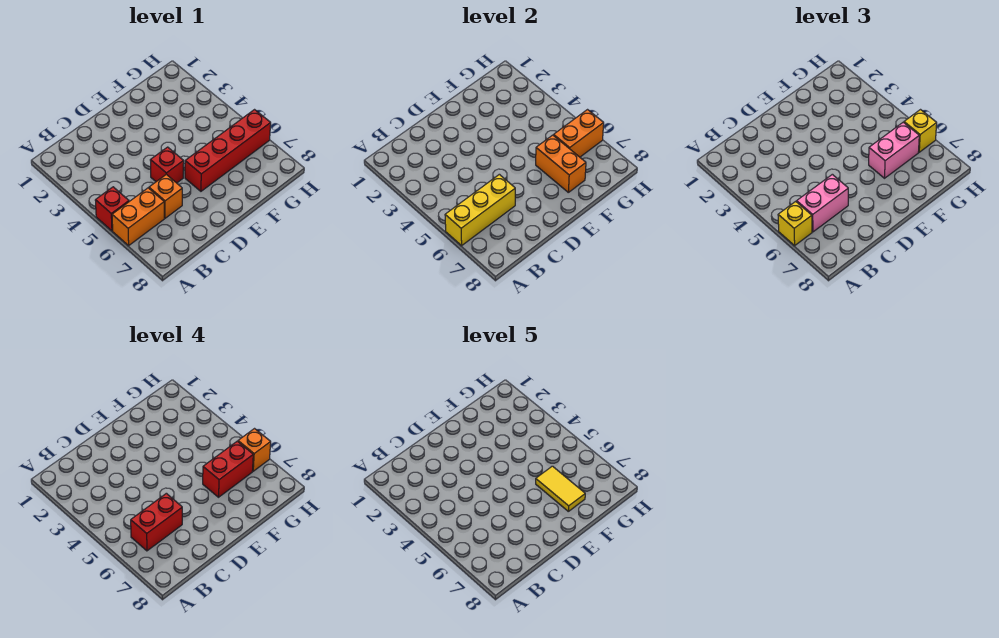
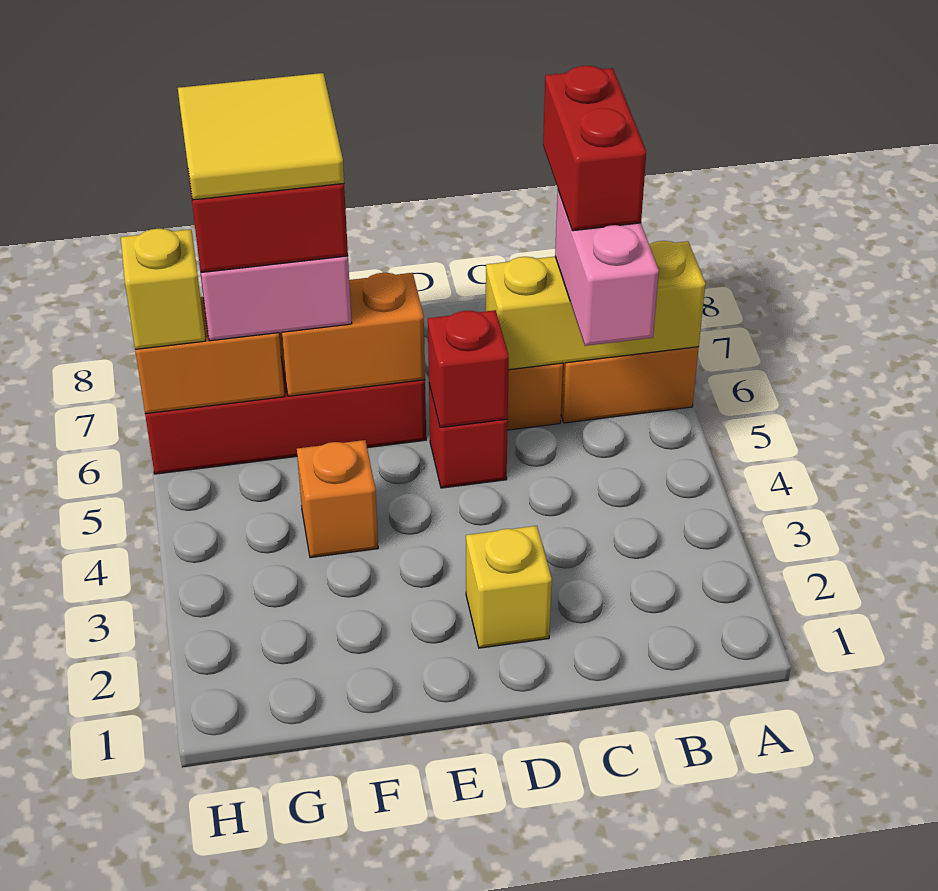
red brick A5 level 1 -> red brick D5 level 2
yellow brick A6 level 3 -> yellow brick D2 level 1
pink brick B6:C6 level 3 -> pink brick B5:B6 level 3
red brick B6:C6 level 4 -> red brick B6:B7 level 4
orange brick F6:F7 level 2 -> orange brick E6:F6 level 2
yellow tile F6:F7 level 5 -> yellow tile F6:G7 level 5
orange brick H6 level 4 -> orange brick F4 level 1

